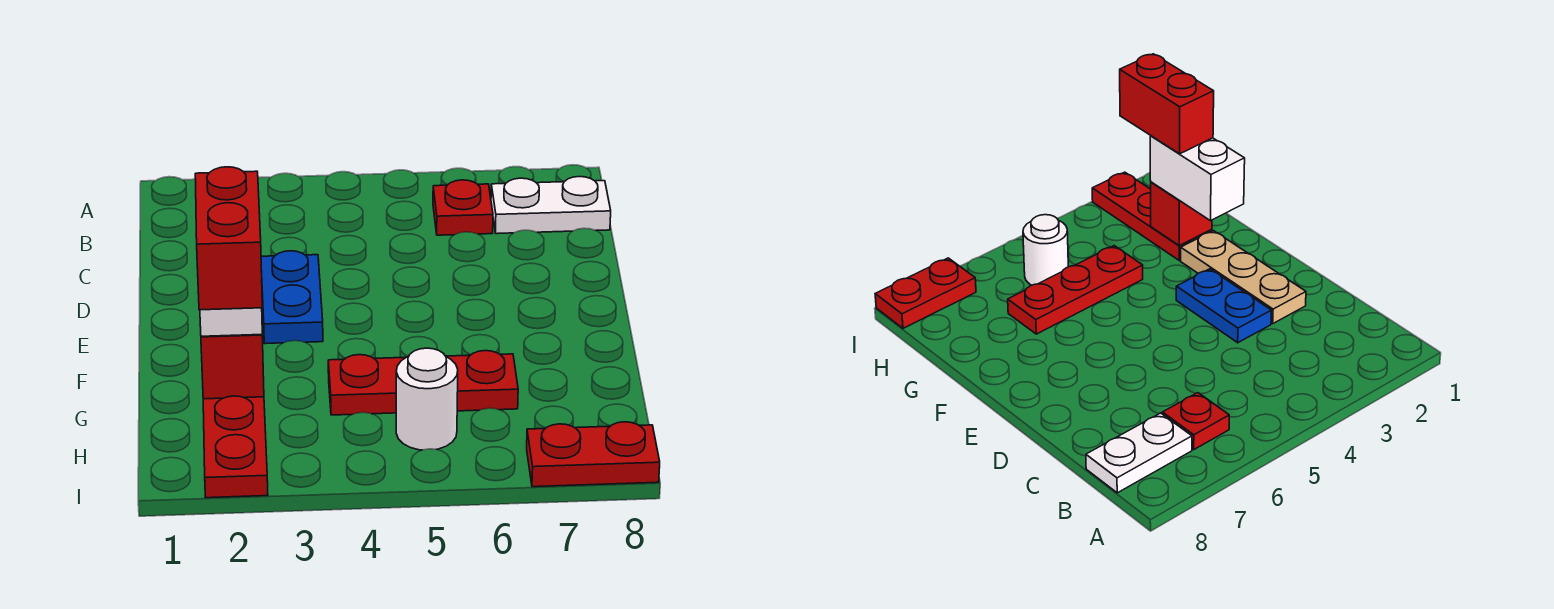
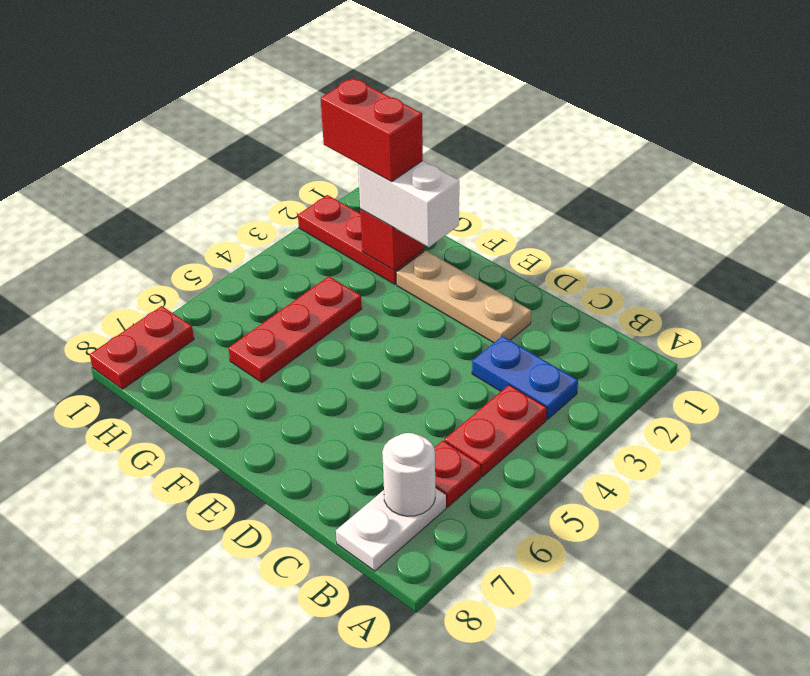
none -> red plate B4:B5 level 1
blue plate D3:E3 level 1 -> blue plate B3:C3 level 1
white round brick H5 level 1 -> white round brick B7 level 2

